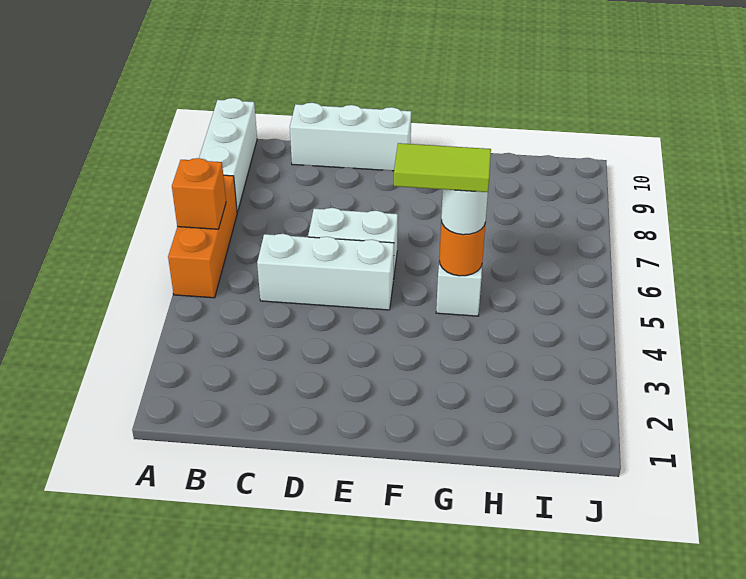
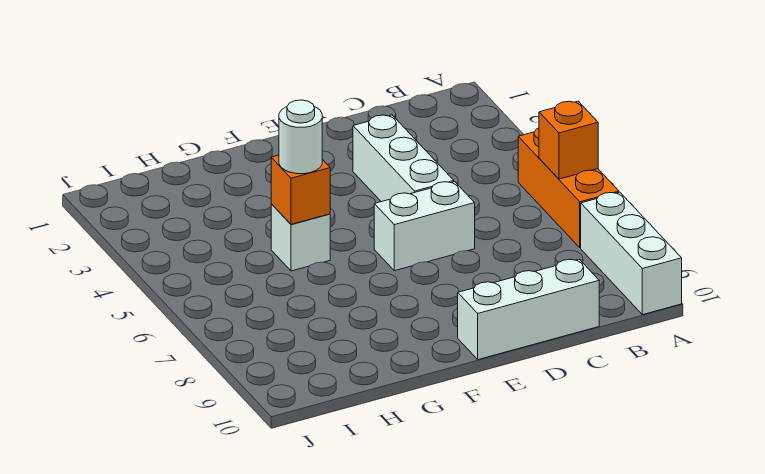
white brick C5:E5 level 1 -> white brick D3:D5 level 1
lime tile F5:G5 level 4 -> none
orange round brick G5 level 2 -> orange brick G5 level 2

